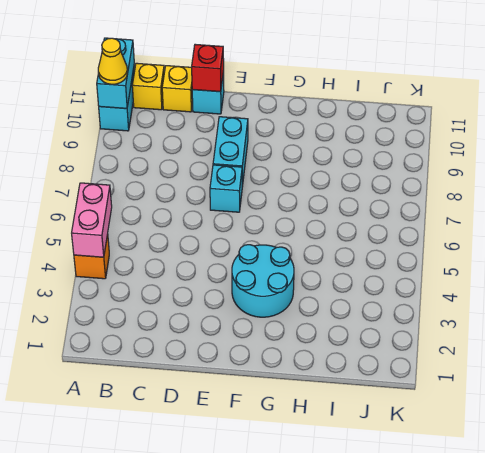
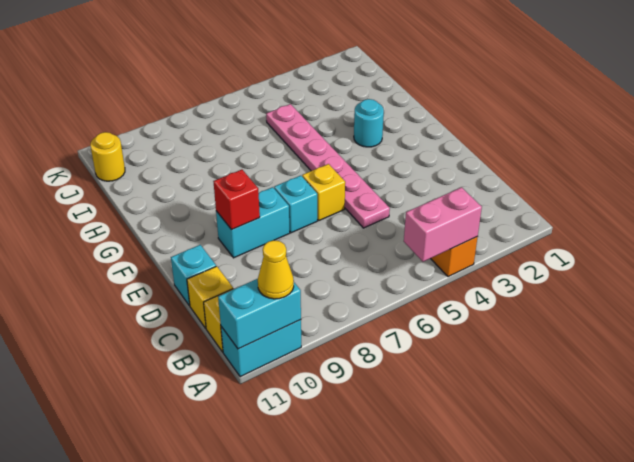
none -> pink plate D5:I5 level 1
red brick D11 level 2 -> red brick E9 level 2
none -> yellow brick E6 level 1
cyan round brick F3:G4 level 1 -> cyan round brick G3 level 1
none -> yellow round brick J11 level 1

